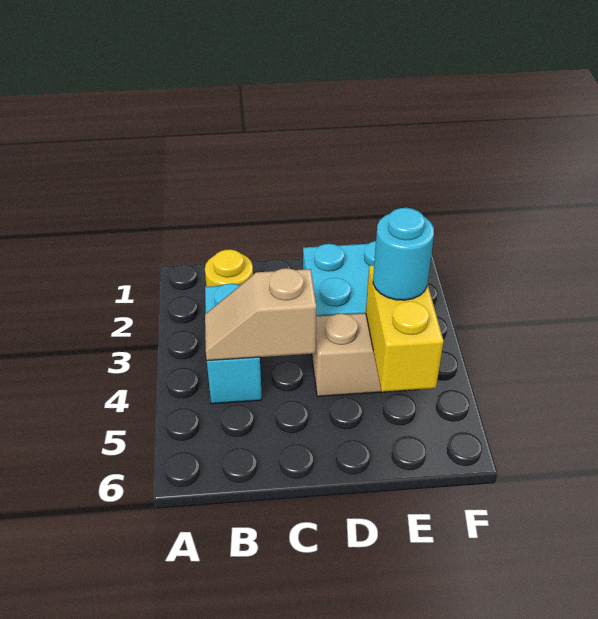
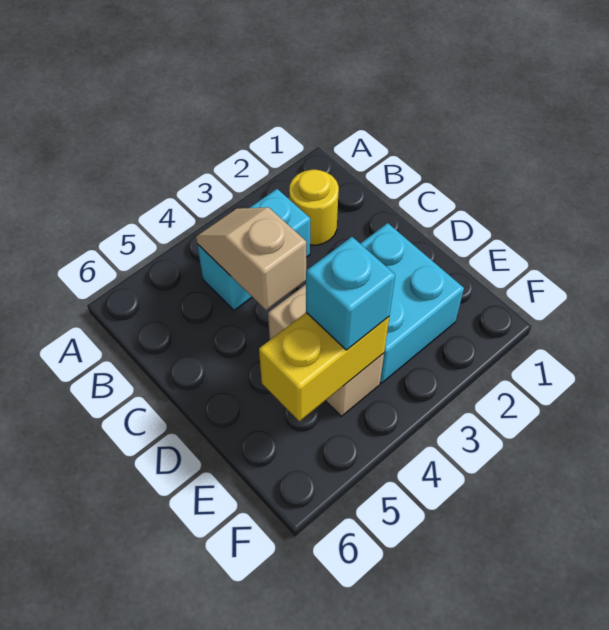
cyan round brick E4 level 3 -> cyan brick E4 level 3

